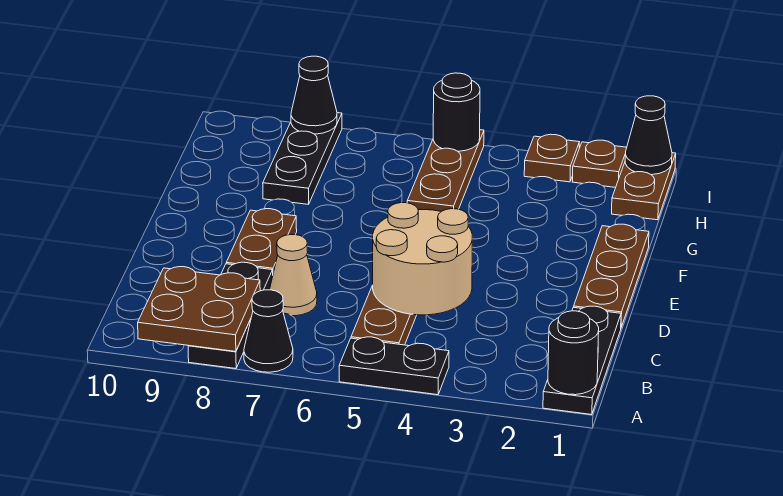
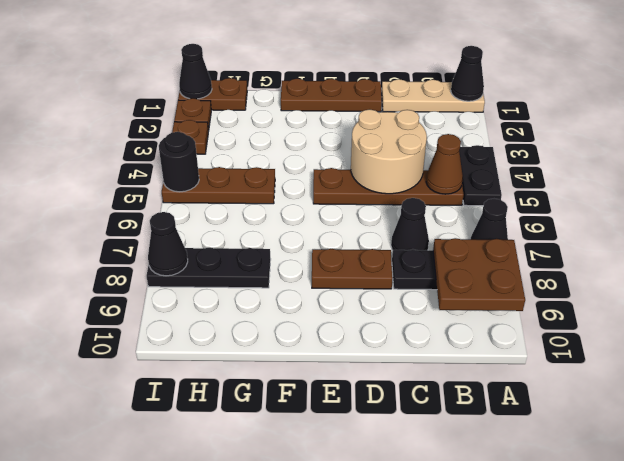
black plate A1:C1 level 1 -> tan plate A1:C1 level 1
black round brick A1 level 2 -> black cone A1 level 2
none -> brown cone B5 level 2
tan cone C7 level 1 -> black cone C7 level 1

